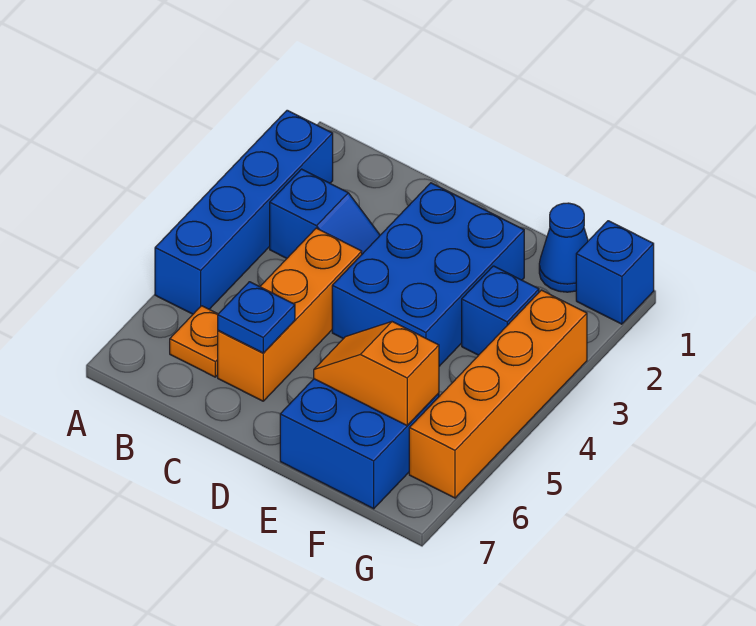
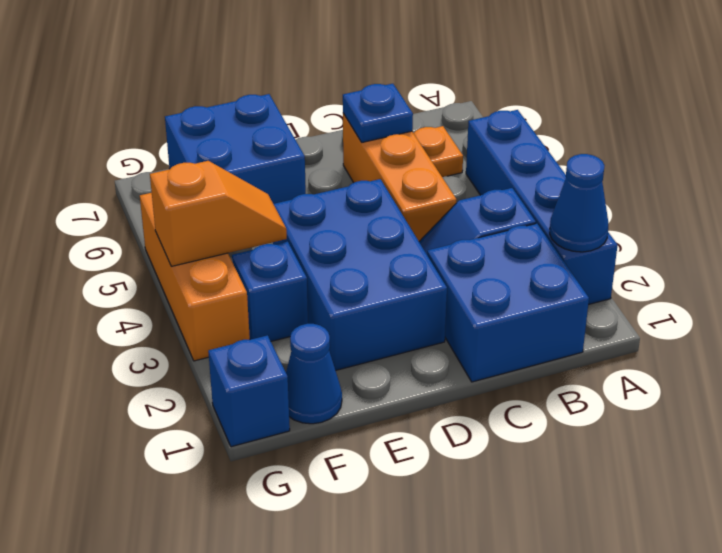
none -> blue cone A2 level 2
none -> blue brick B1:C2 level 1
orange slope E6:F6 level 2 top F -> orange slope F4:G4 level 2 top G
orange brick G3:G6 level 1 -> orange brick G3:G5 level 1

